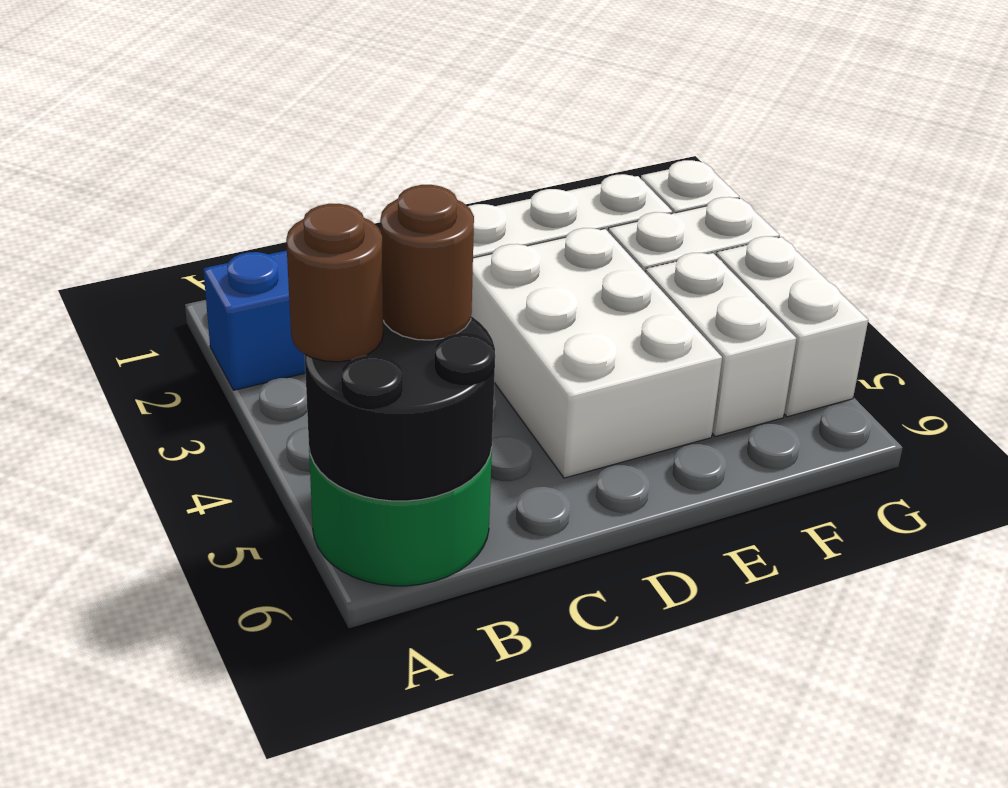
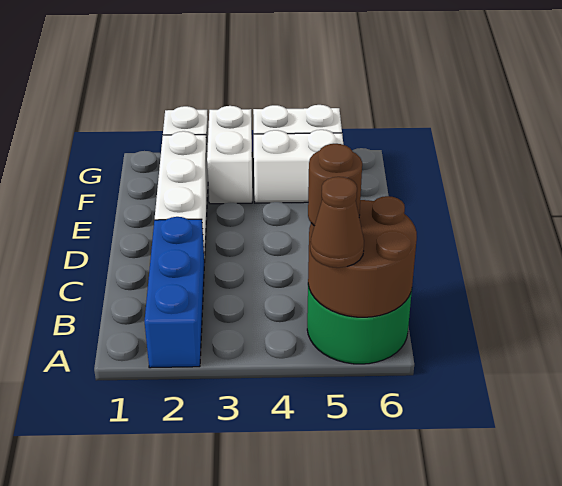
black round brick A5:B6 level 2 -> brown round brick A5:B6 level 2
brown round brick A5 level 3 -> brown cone A5 level 3
white brick D3:E5 level 1 -> none

